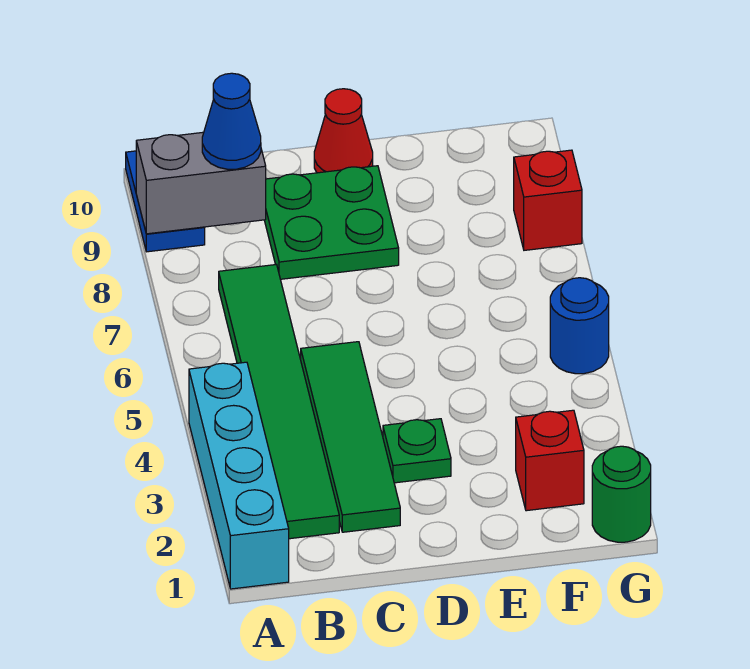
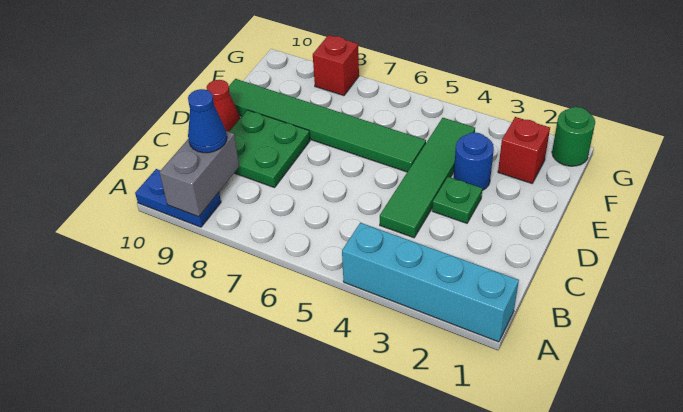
green tile B2:B7 level 1 -> green tile E5:E10 level 1
green tile C2:C5 level 1 -> green tile C4:F4 level 1
blue round brick G5 level 1 -> blue round brick E3 level 1

